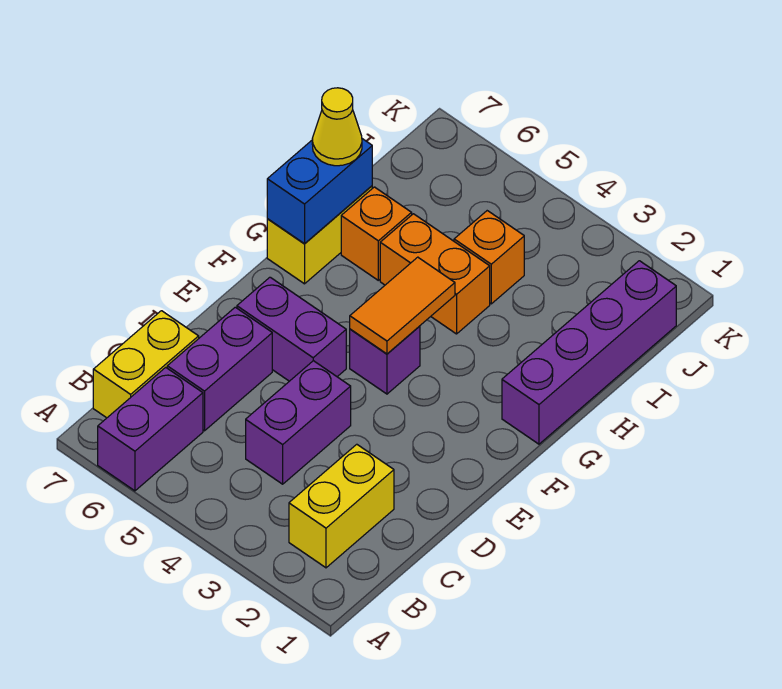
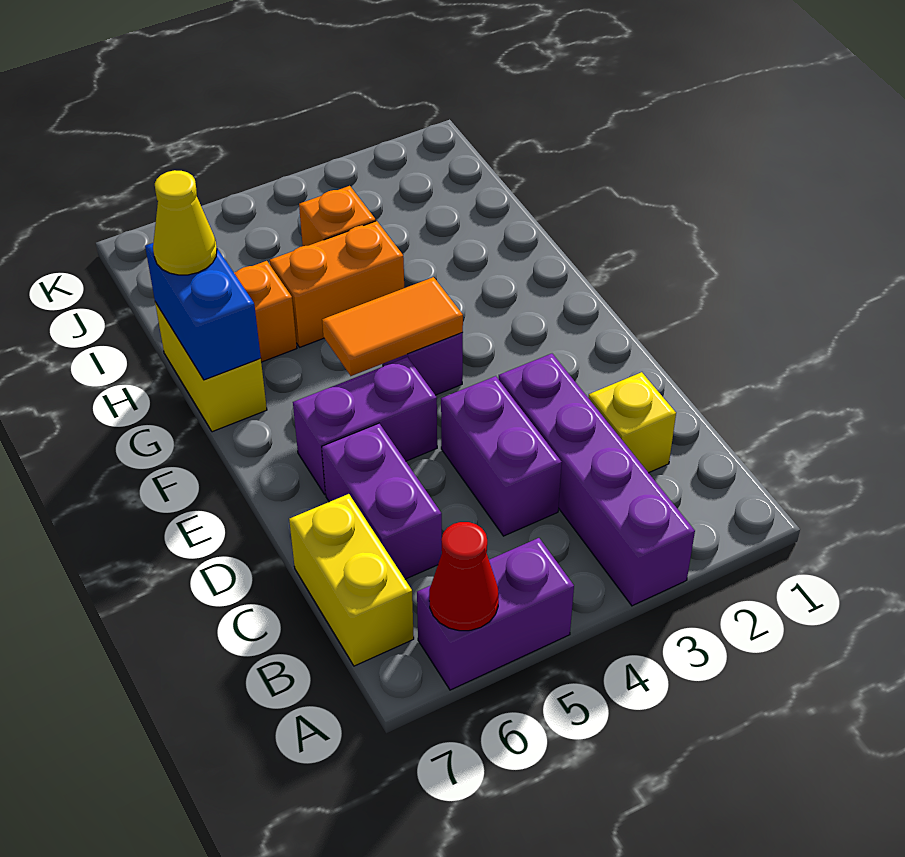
purple brick A6:B6 level 1 -> purple brick A5:A6 level 1
none -> red cone A6 level 2
yellow brick B2:C2 level 1 -> yellow brick C2 level 1
orange tile F4:G4 level 2 -> orange tile F4:F5 level 2
purple brick G1:J1 level 1 -> purple brick A3:D3 level 1

